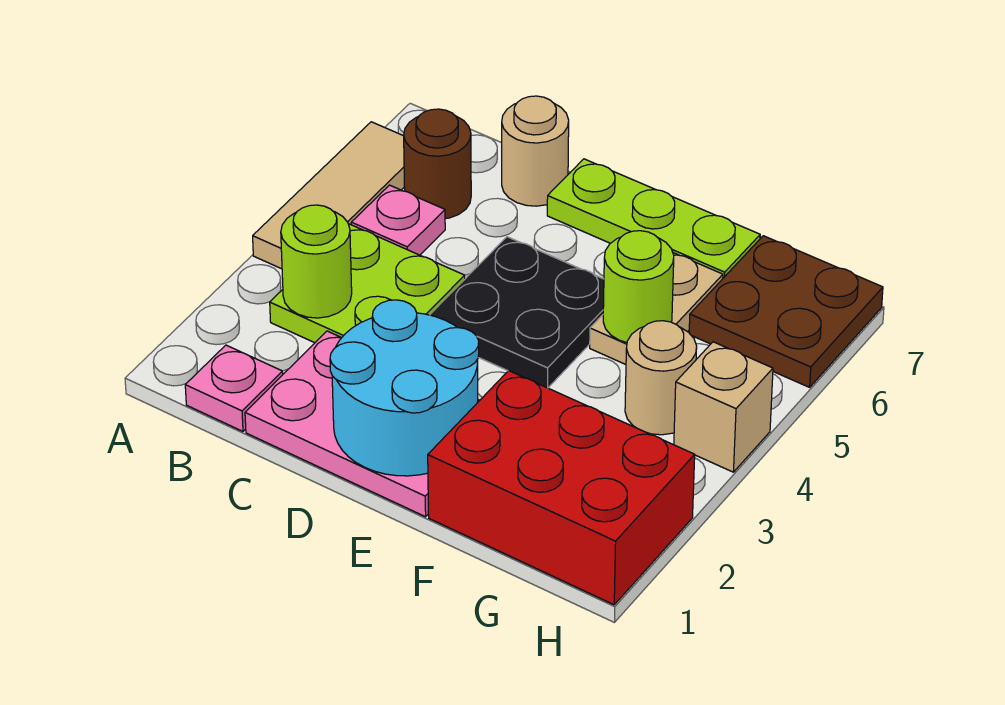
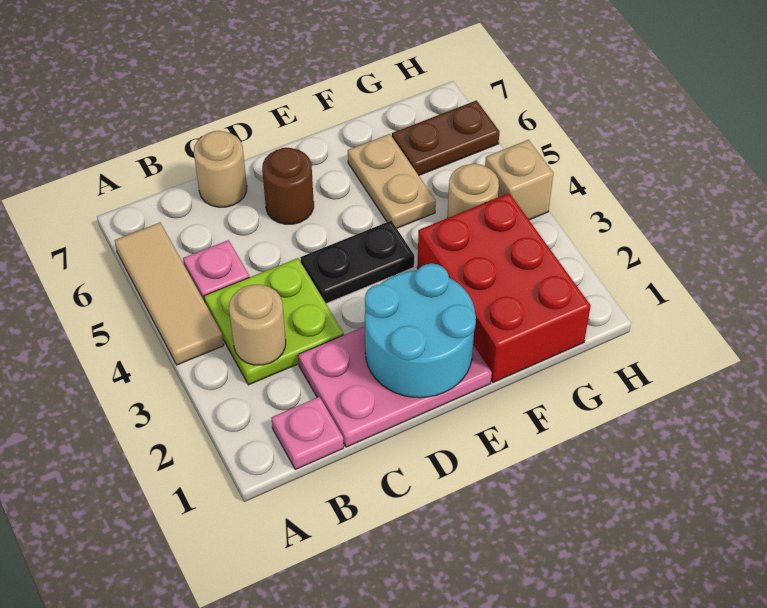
lime round brick B3 level 2 -> tan round brick B3 level 2
brown round brick B6 level 1 -> brown round brick D6 level 1
black plate D4:E5 level 1 -> black plate D4:E4 level 1
lime plate D7:F7 level 1 -> none
red brick F1:H2 level 1 -> red brick F1:G3 level 1
lime round brick F5 level 2 -> none
brown plate G6:H7 level 1 -> brown plate G6:H6 level 1

